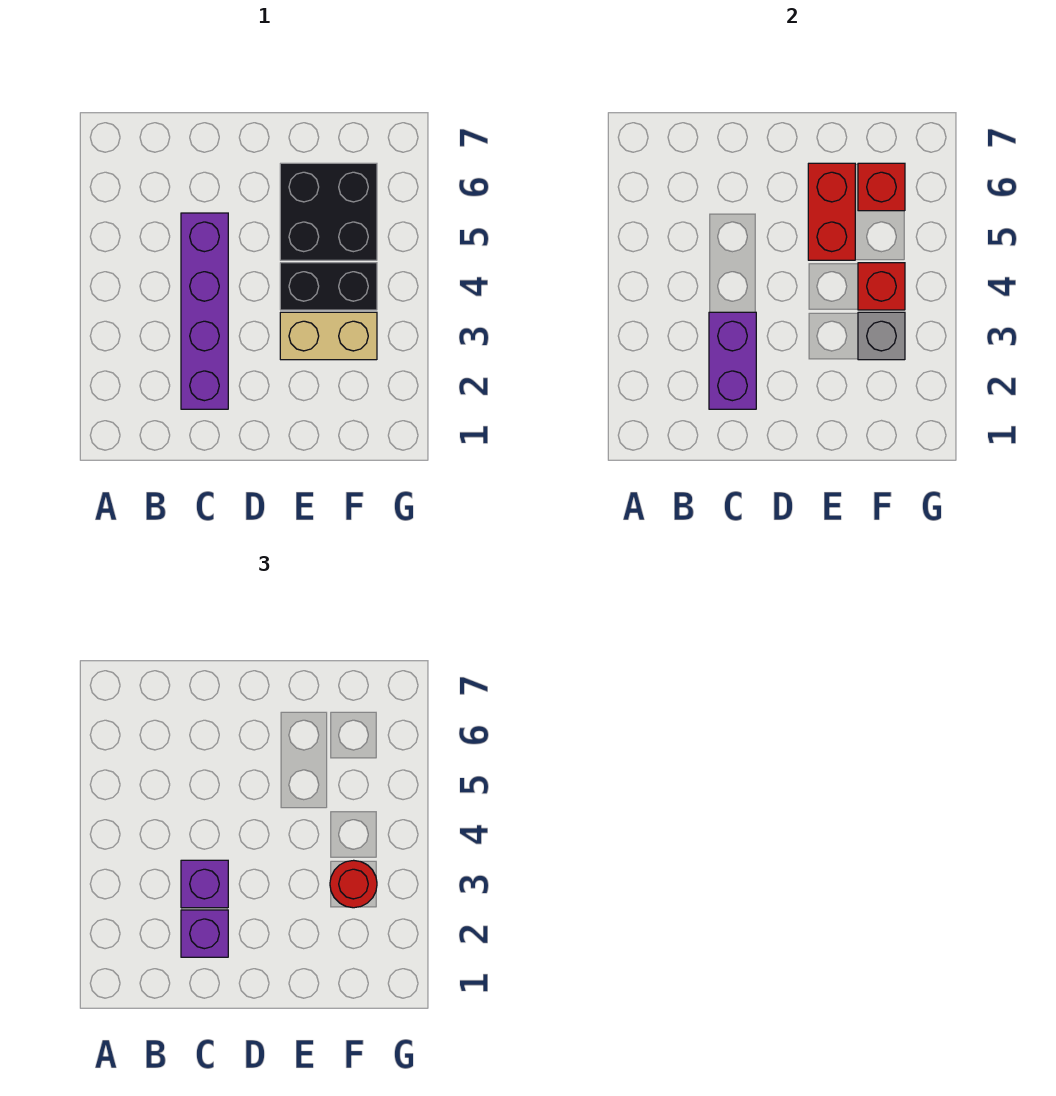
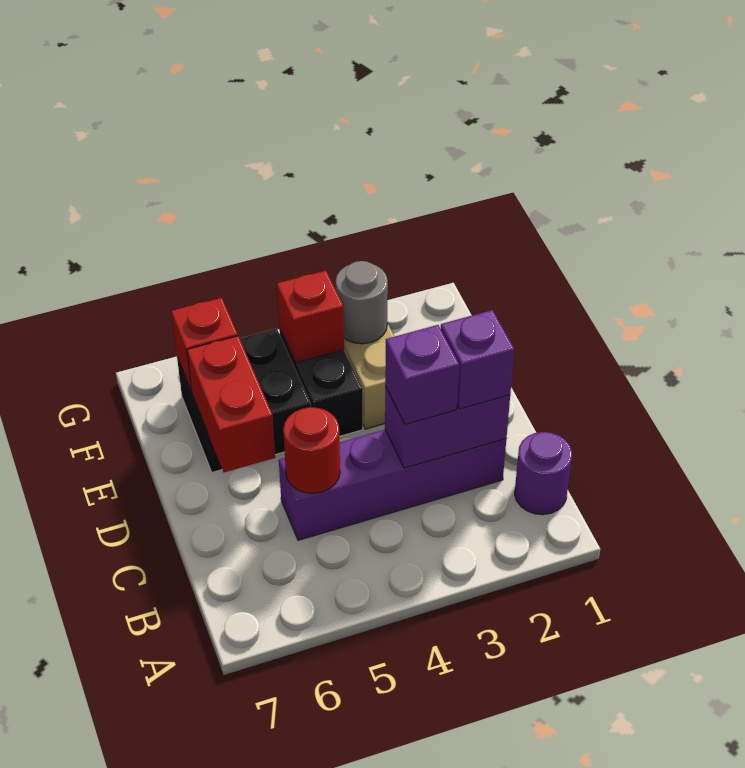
none -> purple round brick B1 level 1
red brick E5:E6 level 2 -> red brick D6:E6 level 2
grey brick F3 level 2 -> grey round brick F3 level 2
red round brick F3 level 3 -> red round brick C5 level 2

